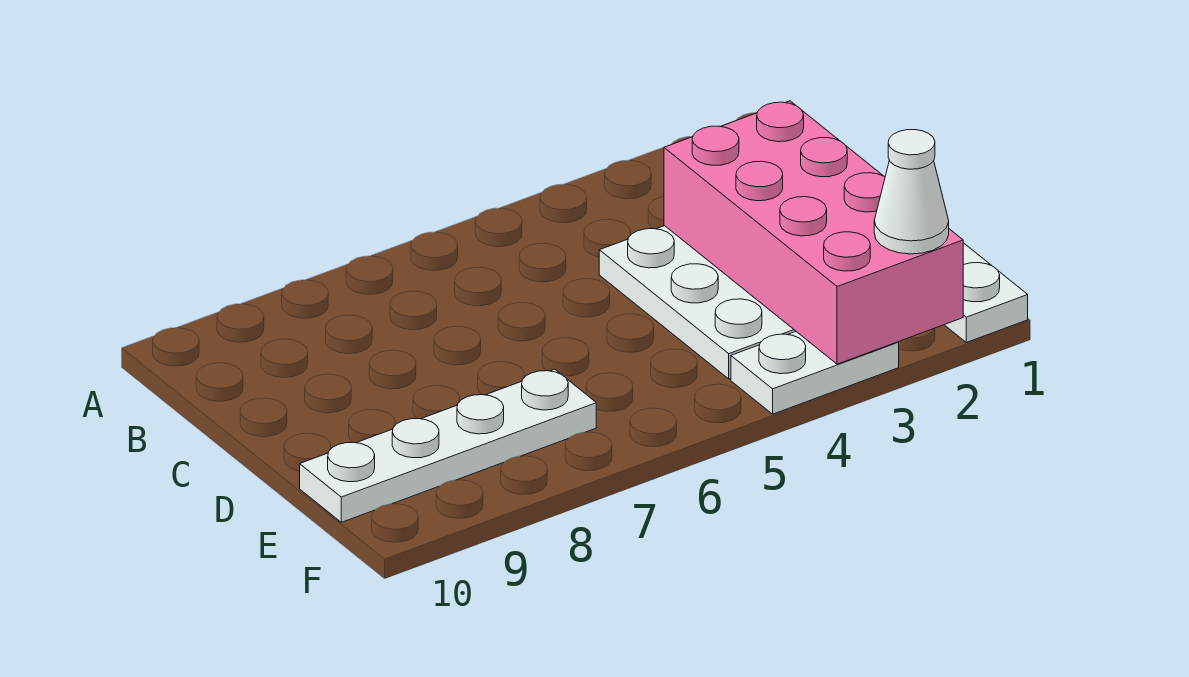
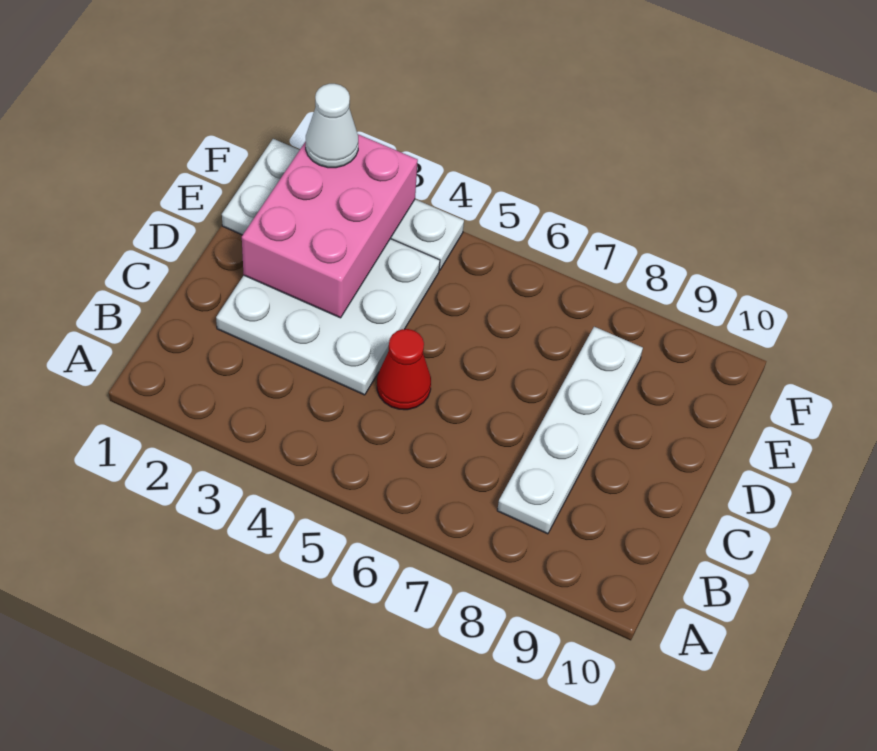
pink brick C2:F3 level 2 -> pink brick D2:F3 level 2
none -> red cone C5 level 1
white plate E7:E10 level 1 -> white plate B8:E8 level 1

